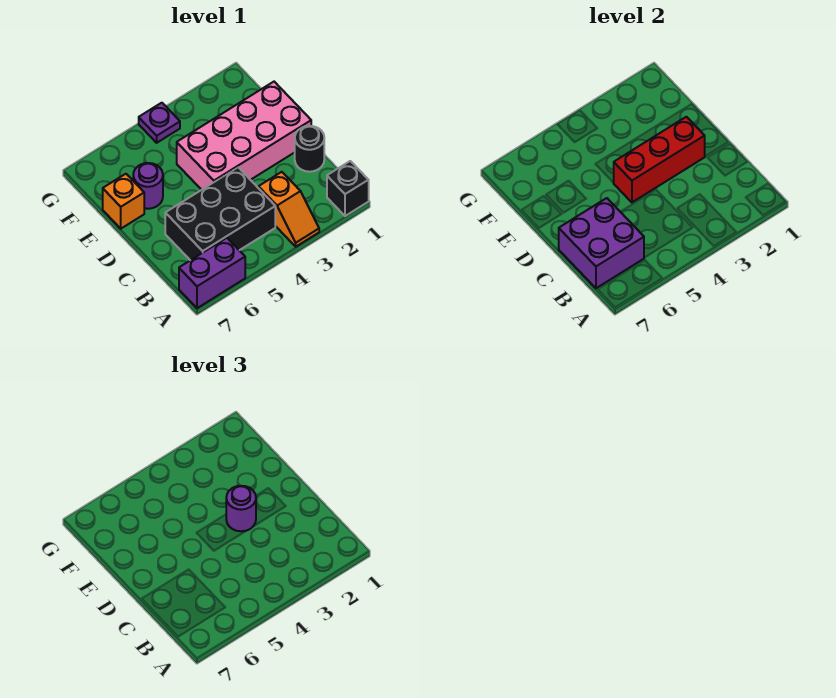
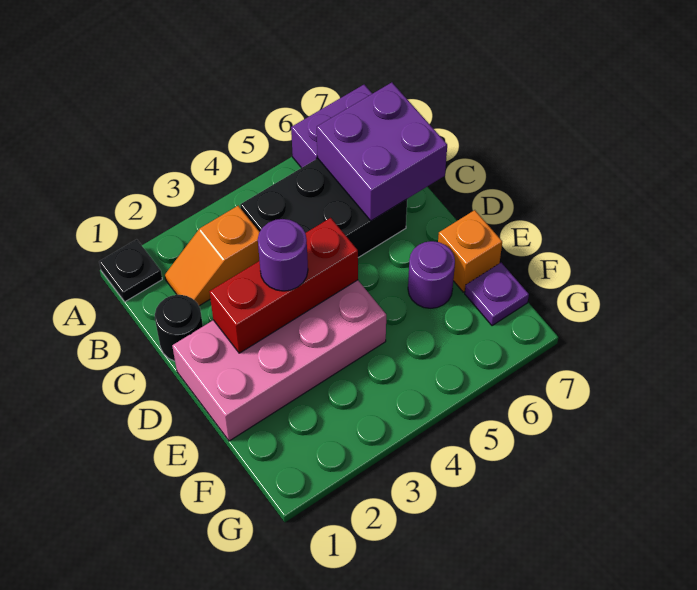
black brick A1 level 1 -> black plate A1 level 1
orange slope A3:B3 level 1 top B -> orange slope B2:B3 level 1 top 3
purple plate G4 level 1 -> purple plate F7 level 1

